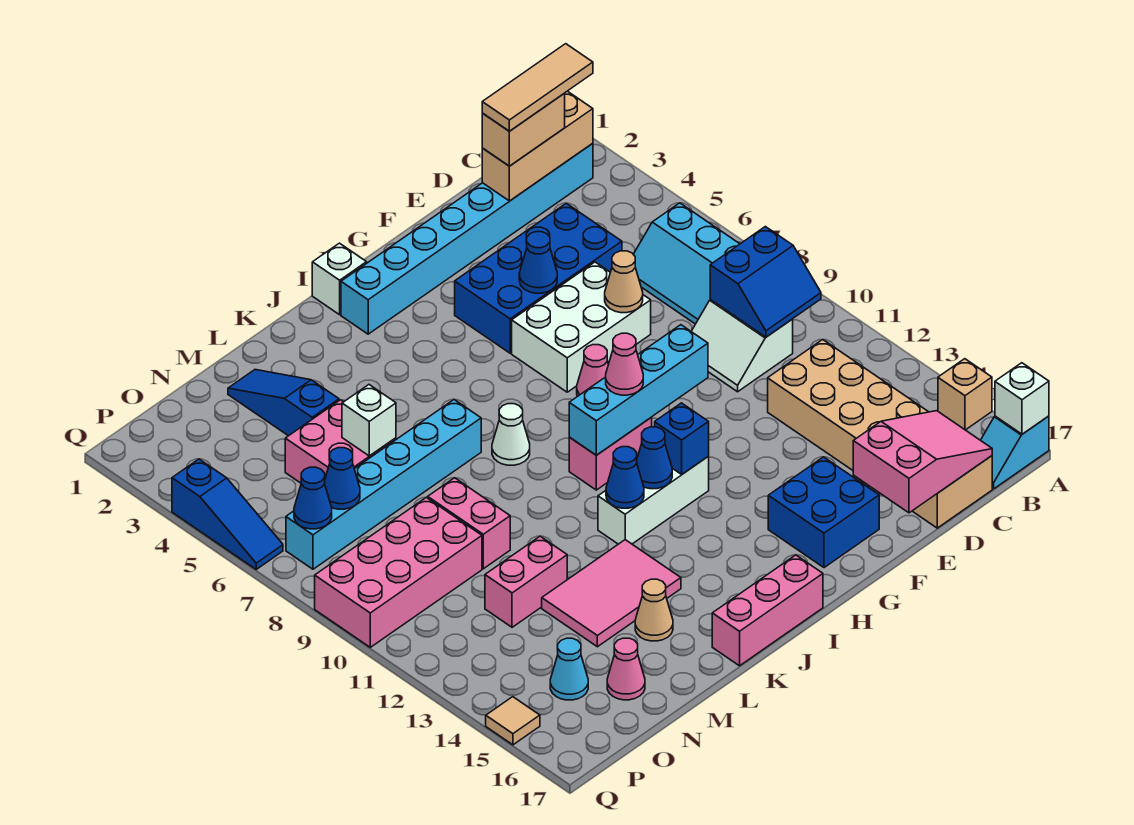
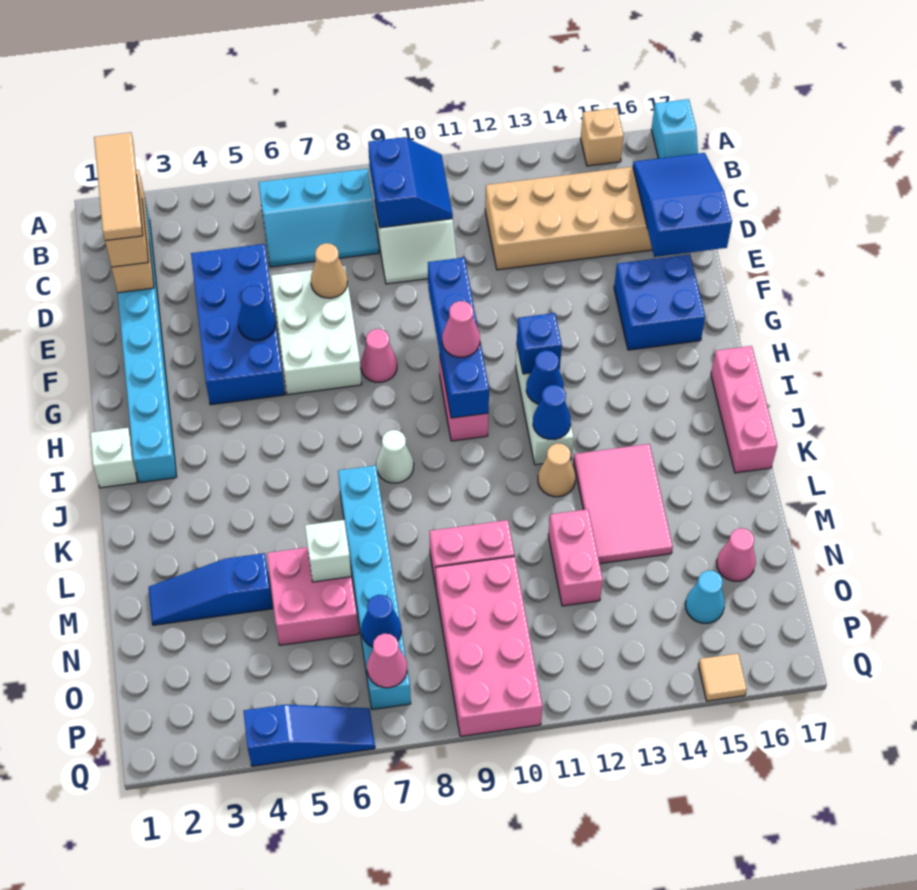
white brick A17 level 2 -> none
pink slope C16:E17 level 2 top E -> blue slope C16:E17 level 2 top E
cyan brick F10:I10 level 2 -> blue brick F10:I10 level 2
tan cone L15 level 1 -> tan cone K12 level 1
blue cone P7 level 2 -> pink cone P7 level 2

